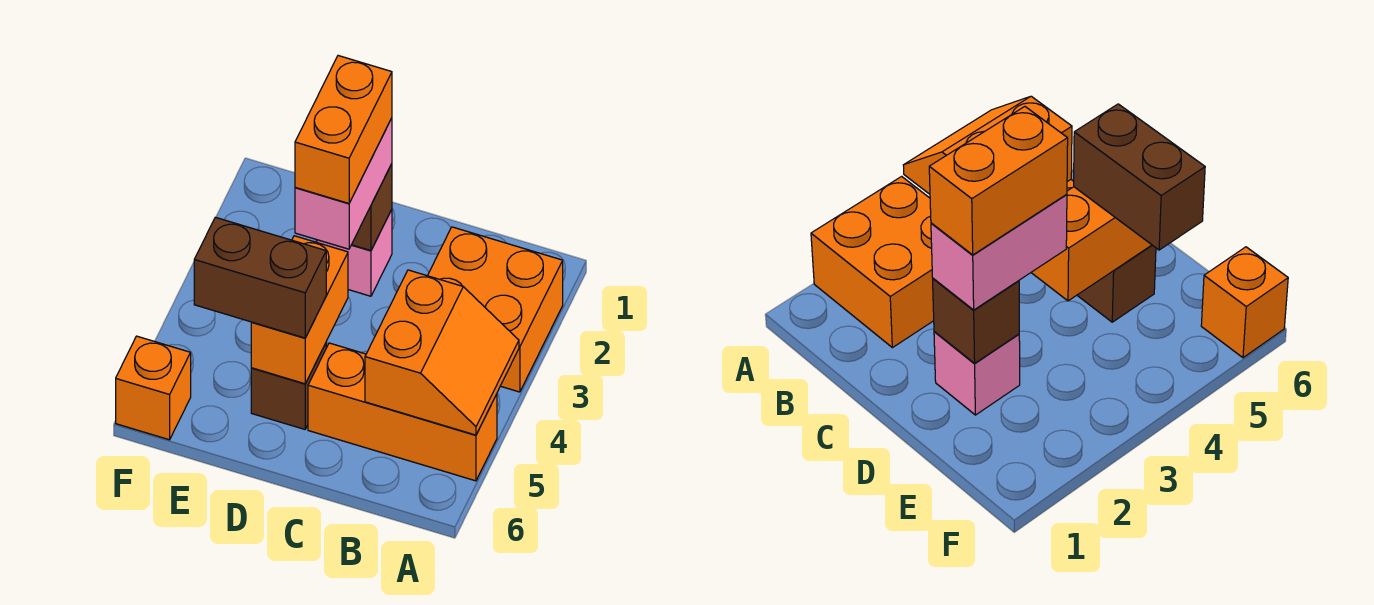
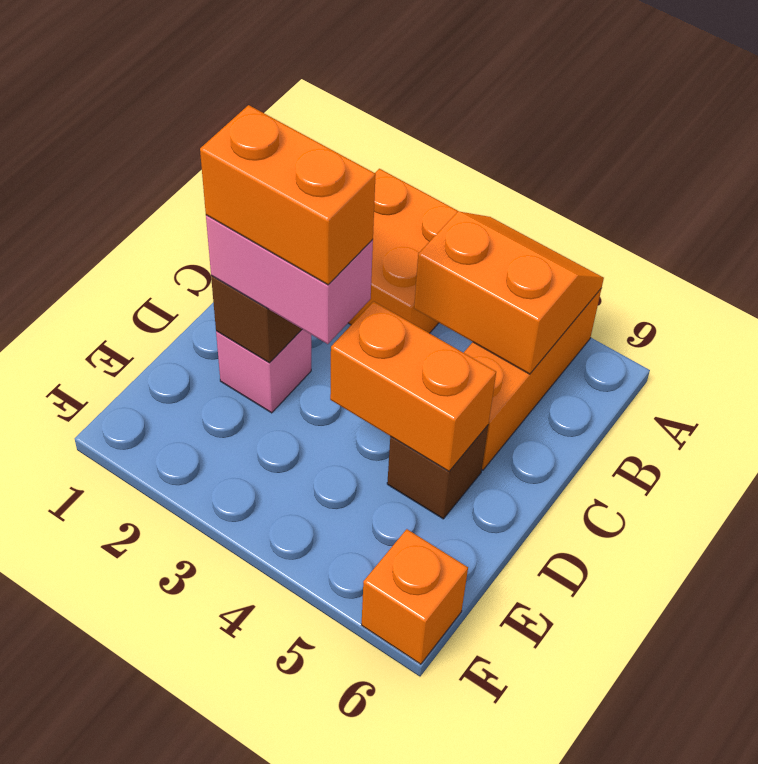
brown brick D5:E5 level 3 -> none

